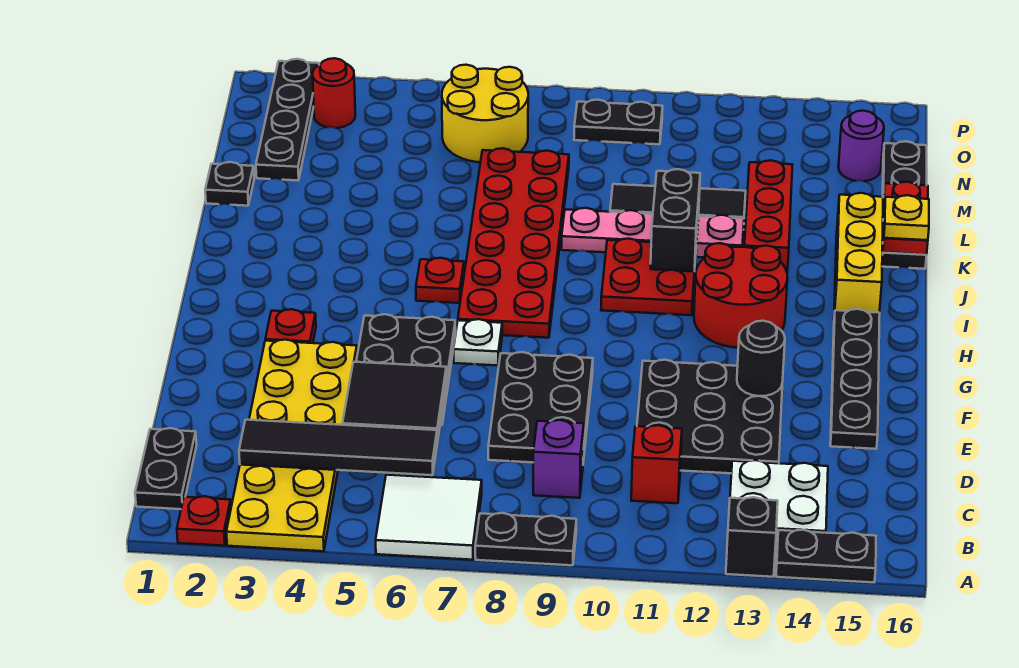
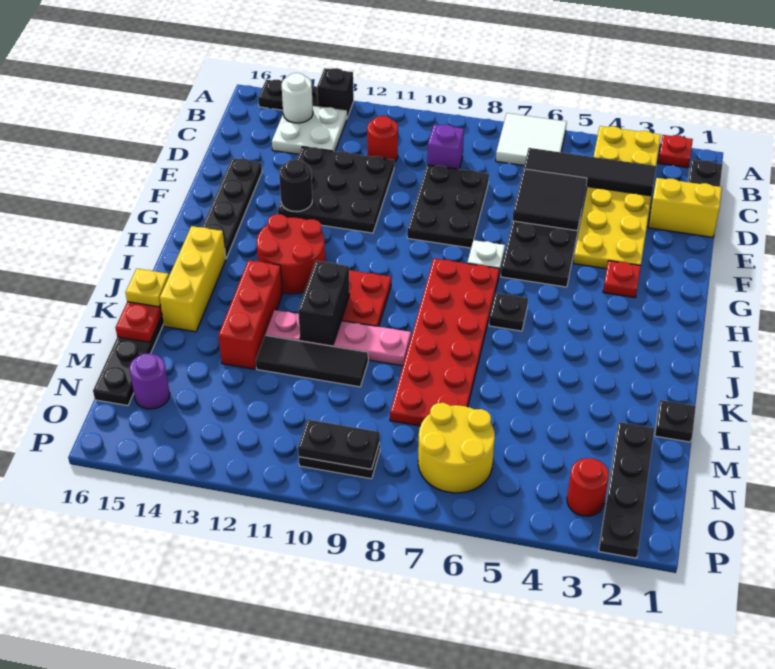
black plate A8:A9 level 1 -> black plate O9:O10 level 2
none -> white round brick B14 level 2
red brick C11 level 1 -> red round brick C11 level 1
none -> yellow brick D1:D2 level 1
red plate I6 level 1 -> black plate I6 level 1

